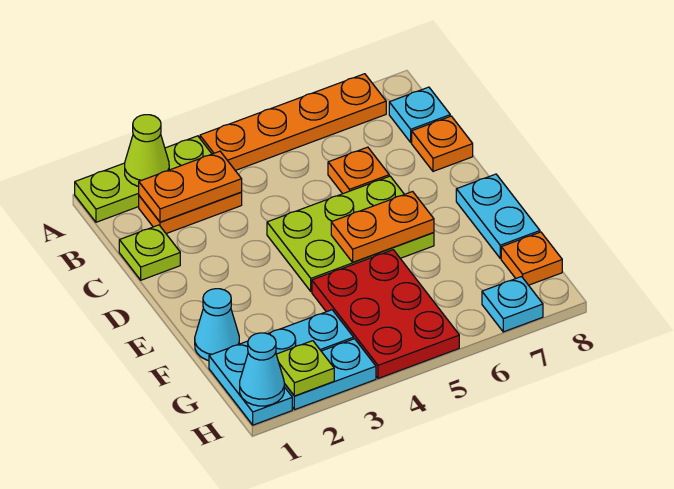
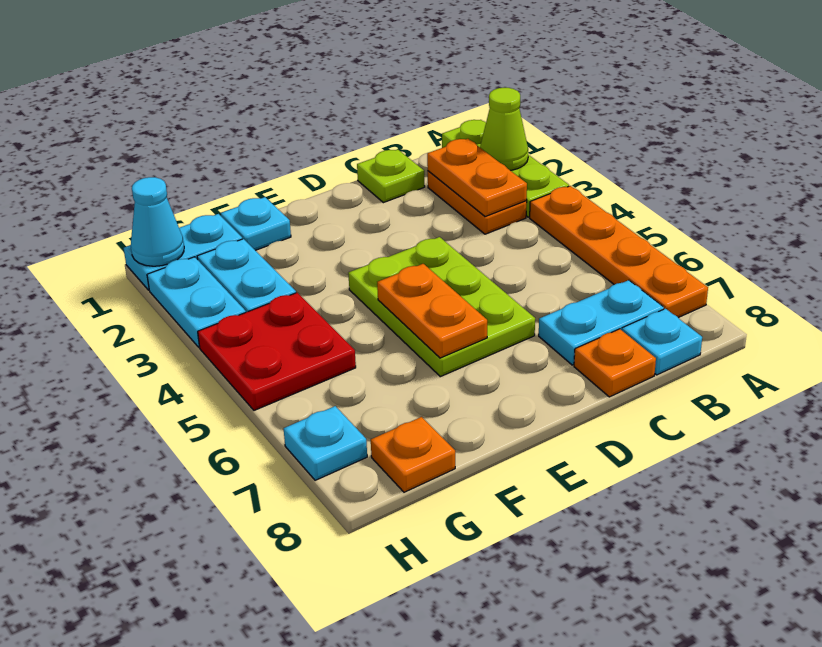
orange plate C6 level 1 -> none
cyan plate E8:F8 level 1 -> cyan plate B7:C7 level 1
cyan cone F1 level 1 -> cyan plate F1 level 1
red plate F4:H5 level 1 -> red plate G4:H5 level 1
lime plate H2 level 2 -> none

